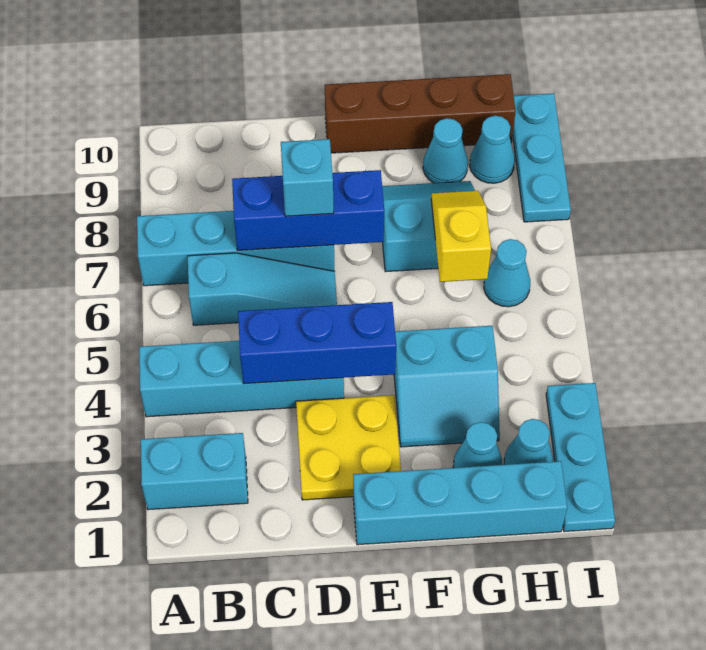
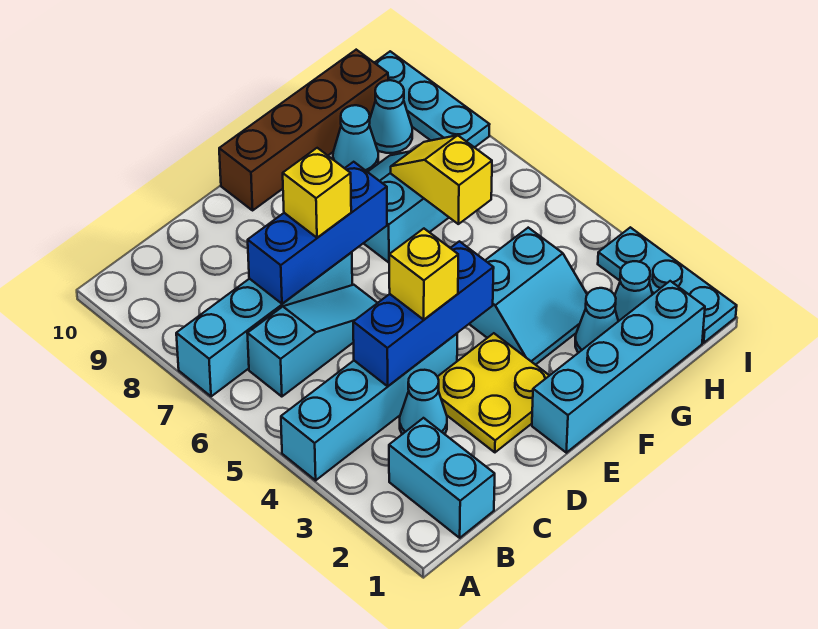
cyan brick A2:B2 level 1 -> cyan brick B1:B2 level 1
none -> yellow brick D4 level 3
cyan brick D7 level 3 -> yellow brick D7 level 3
cyan cone H6 level 1 -> cyan cone C3 level 1

